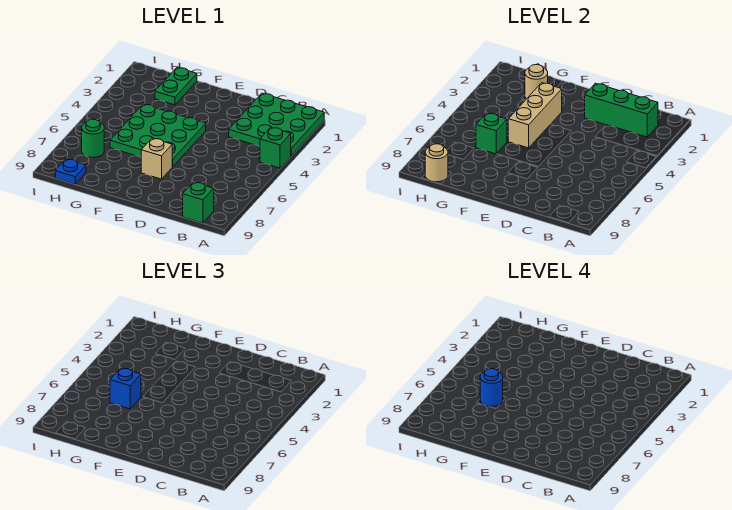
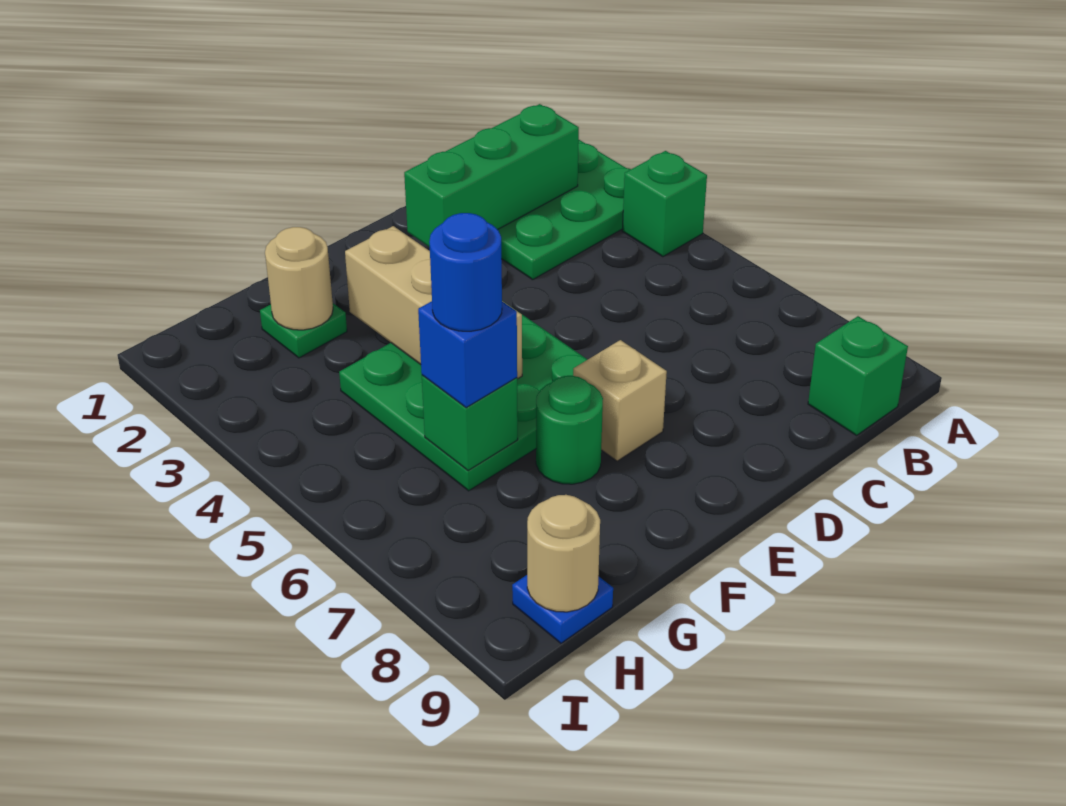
green plate G1:G2 level 1 -> green plate G2 level 1
green round brick H7 level 1 -> green round brick F7 level 1

